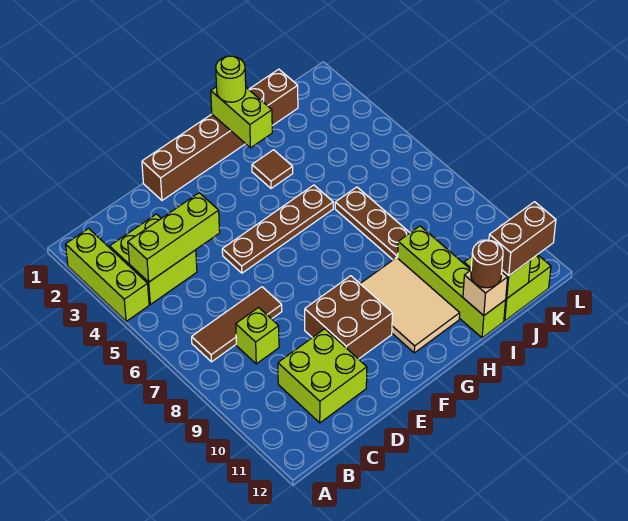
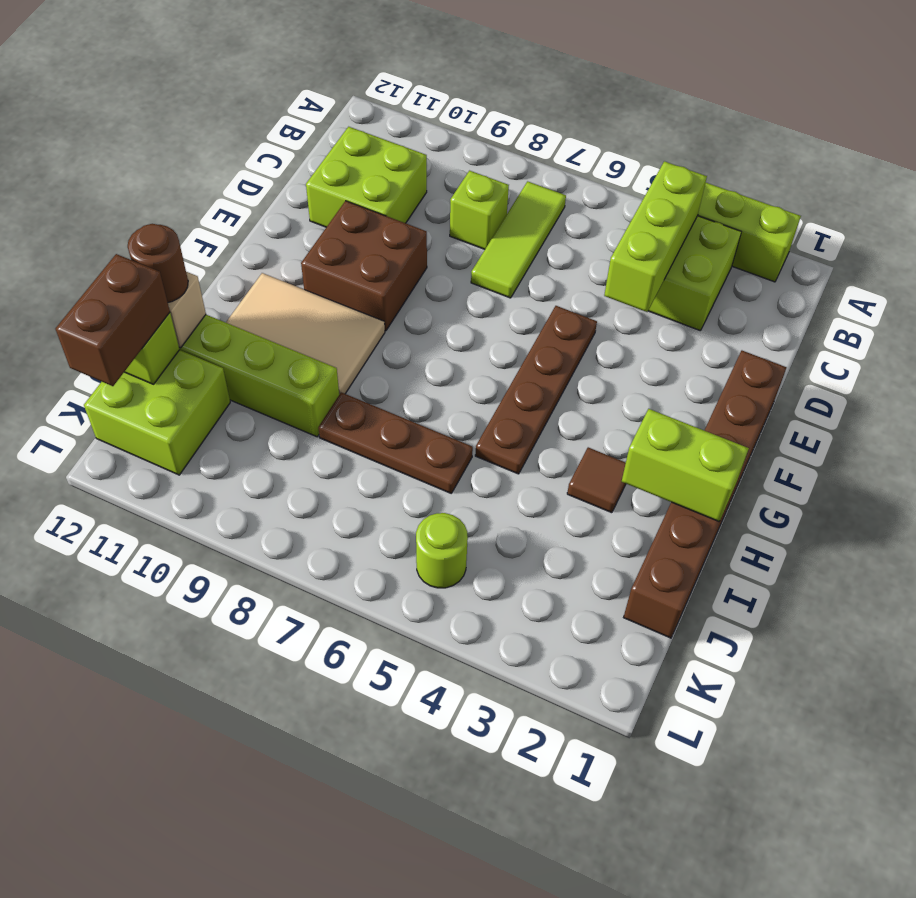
brown tile B7:D7 level 1 -> lime tile B7:D7 level 1
lime round brick H1 level 3 -> lime round brick K5 level 1

